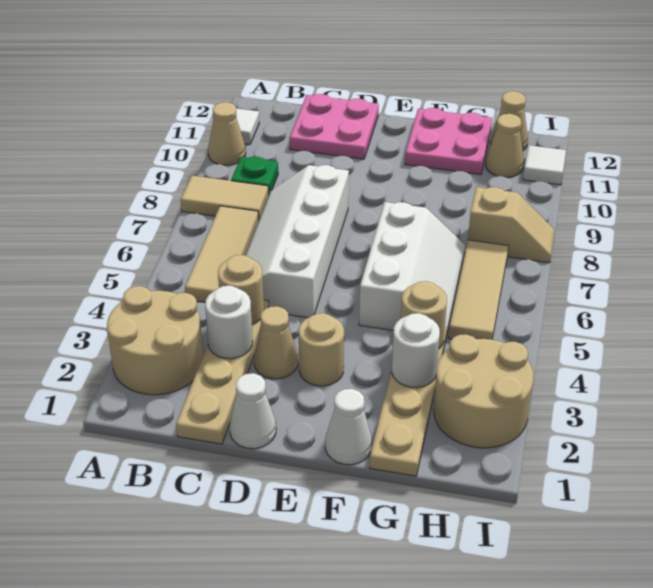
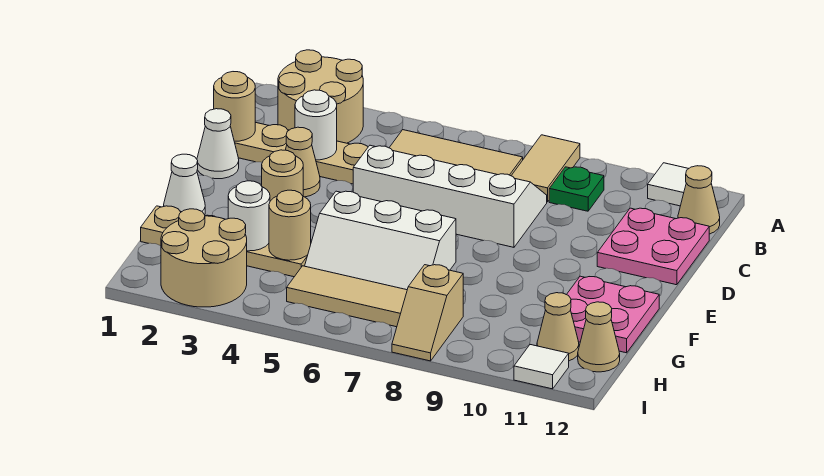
tan cone A10 level 1 -> tan cone B12 level 1
tan round brick C4 level 2 -> tan round brick C1 level 2

